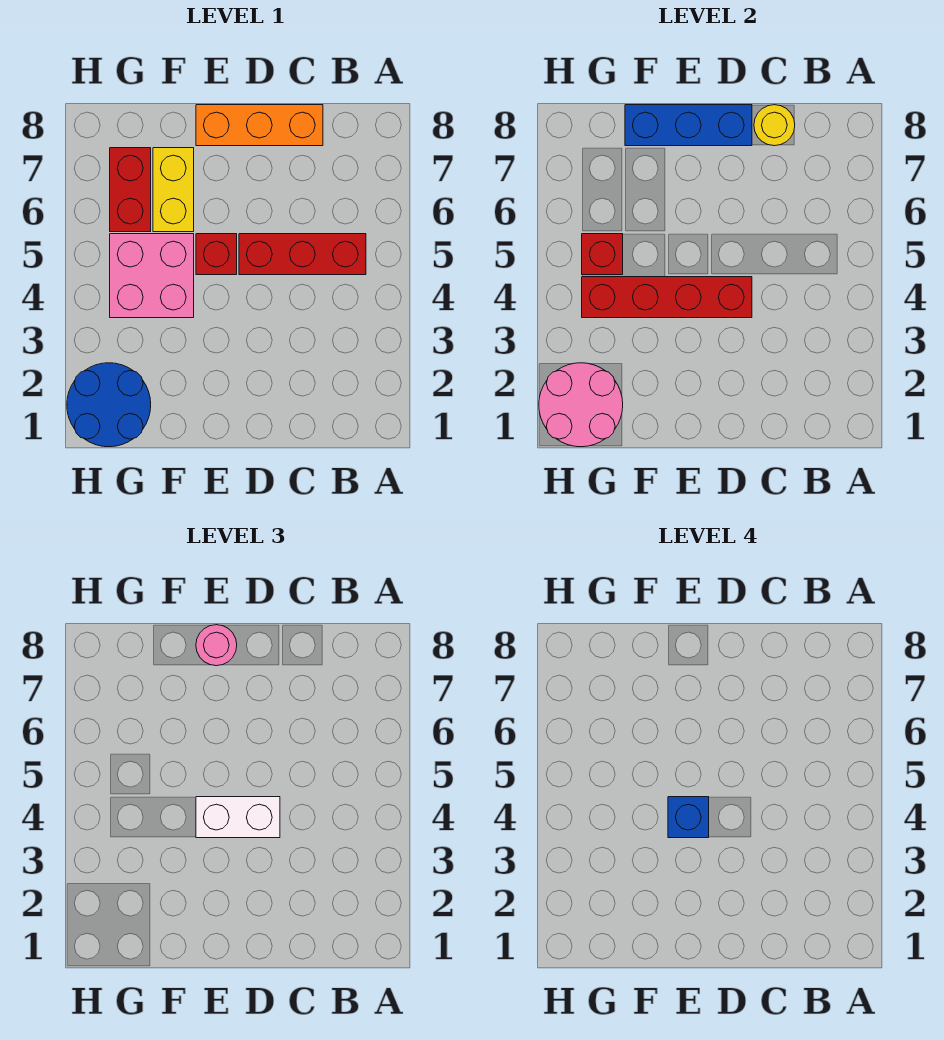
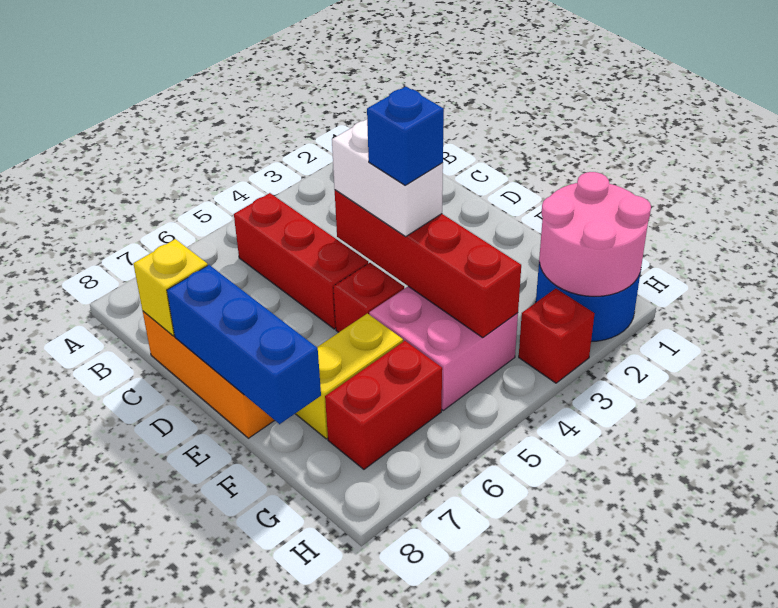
yellow round brick C8 level 2 -> yellow brick C8 level 2
pink round brick E8 level 3 -> none
red brick G5 level 2 -> red brick H3 level 1

